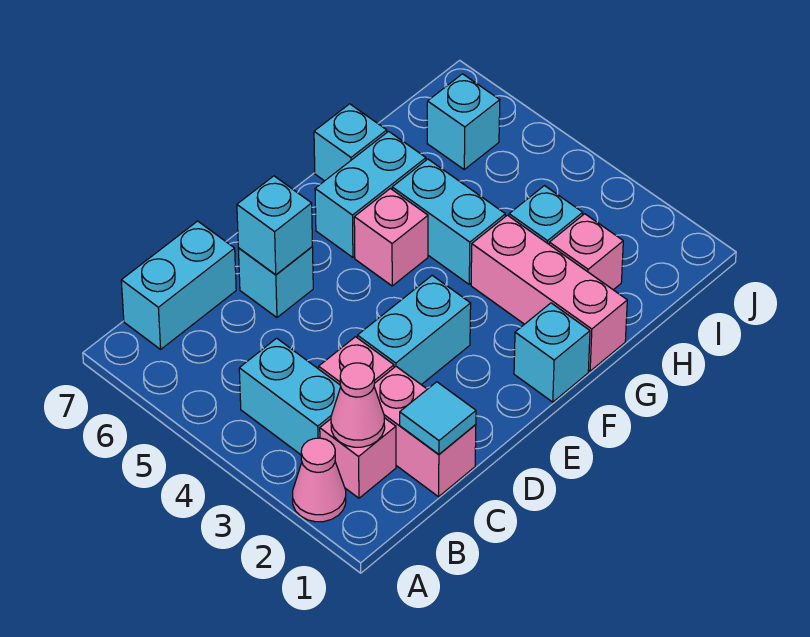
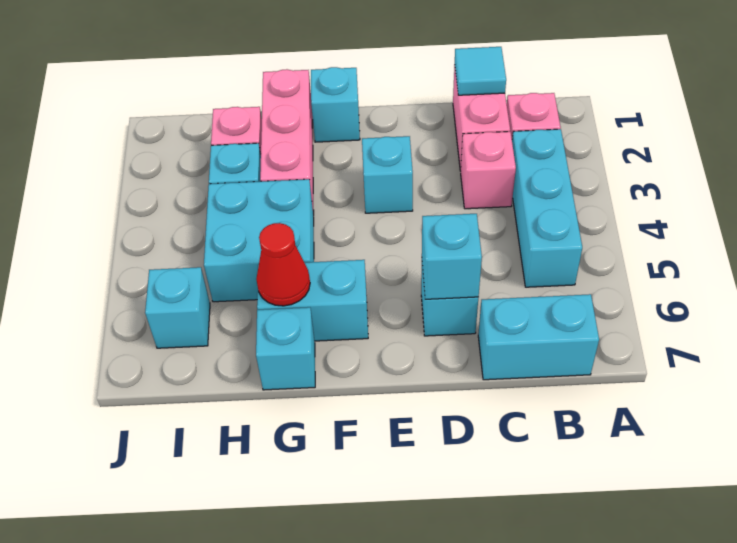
pink cone A2 level 1 -> none
pink cone B2 level 2 -> none
cyan brick B3:B4 level 1 -> cyan brick B3:B5 level 1
cyan brick D3:E3 level 1 -> cyan brick E3 level 1
pink brick F5 level 1 -> none
cyan brick G4:G5 level 1 -> cyan brick G4:H5 level 1
none -> red cone G6 level 2

